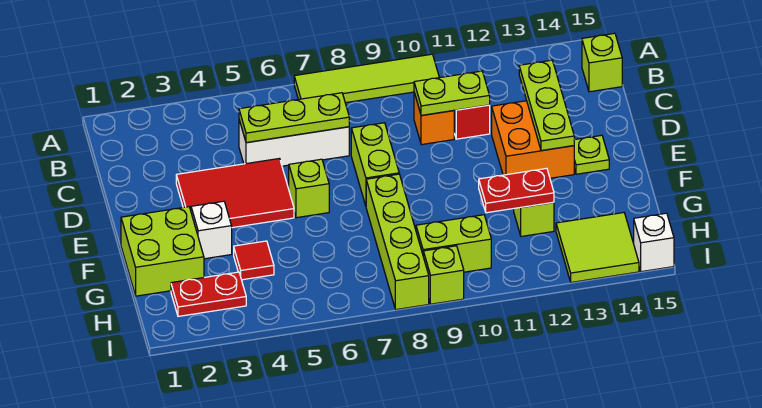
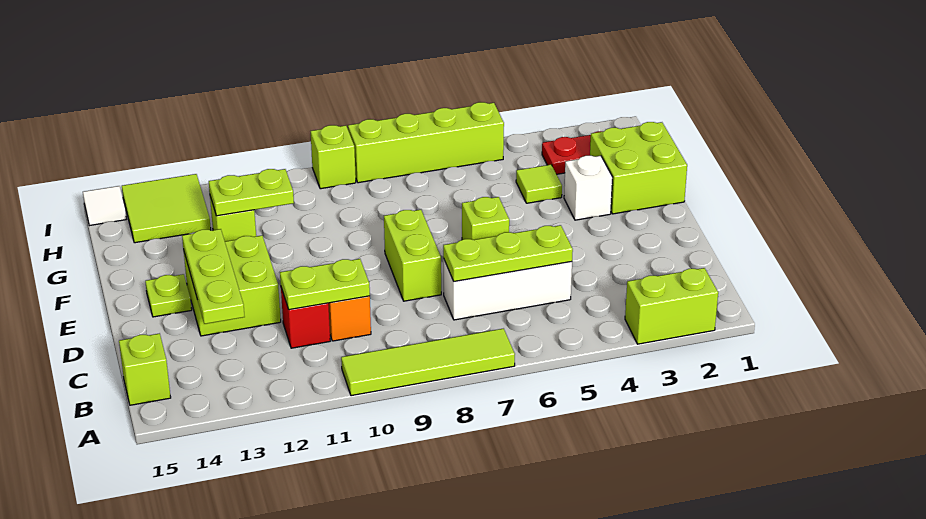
red tile D3:E5 level 1 -> none
orange brick D12:E13 level 1 -> lime brick D12:E13 level 1
lime brick F8:I8 level 1 -> lime brick I5:I8 level 1
red tile G4 level 1 -> lime tile G4 level 1
red plate G11:G12 level 2 -> lime plate G11:G12 level 2
lime brick H9:H10 level 1 -> lime brick A2:A3 level 1
white brick I15 level 1 -> white tile I15 level 1

